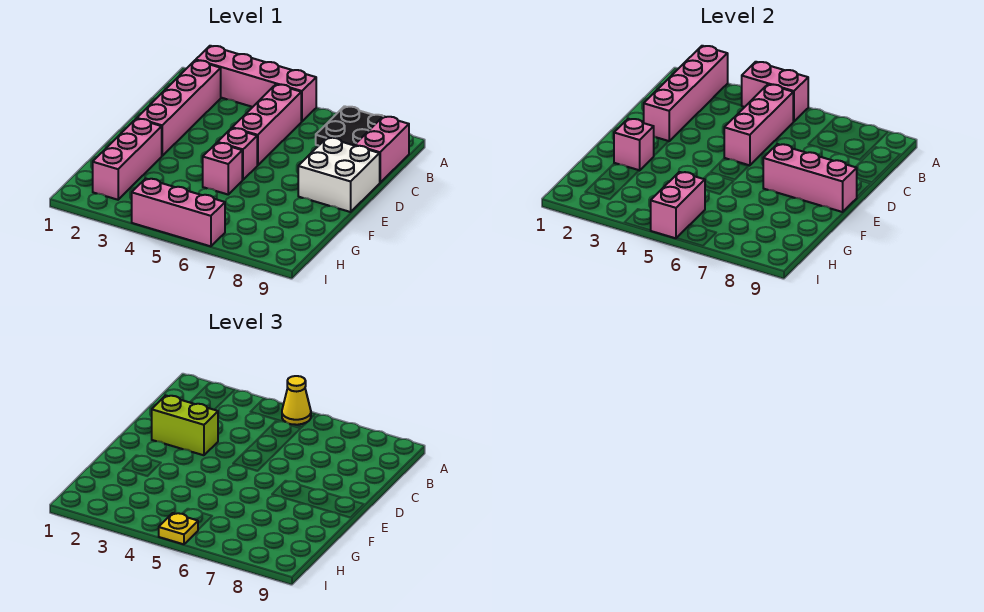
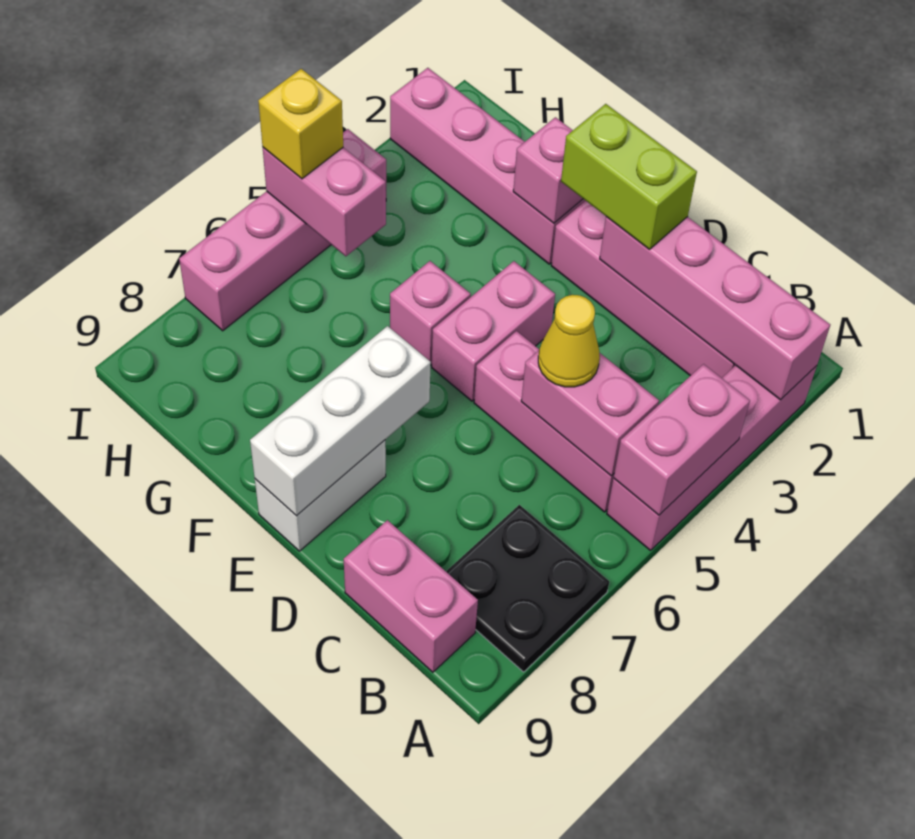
yellow cone A5 level 3 -> yellow cone C5 level 3
pink brick B5:D5 level 2 -> pink brick B5:C5 level 2
lime brick D2:D3 level 3 -> lime brick D2:E2 level 3
white brick D8:E9 level 1 -> white brick E8:E9 level 1
pink brick E5 level 1 -> pink brick E4:E5 level 1
pink brick E7:E9 level 2 -> white brick E7:E9 level 2
pink brick F2:H2 level 1 -> pink brick F2:I2 level 1
pink brick I4:I6 level 1 -> pink brick I4:I7 level 1
yellow plate I5 level 3 -> yellow brick I5 level 3

